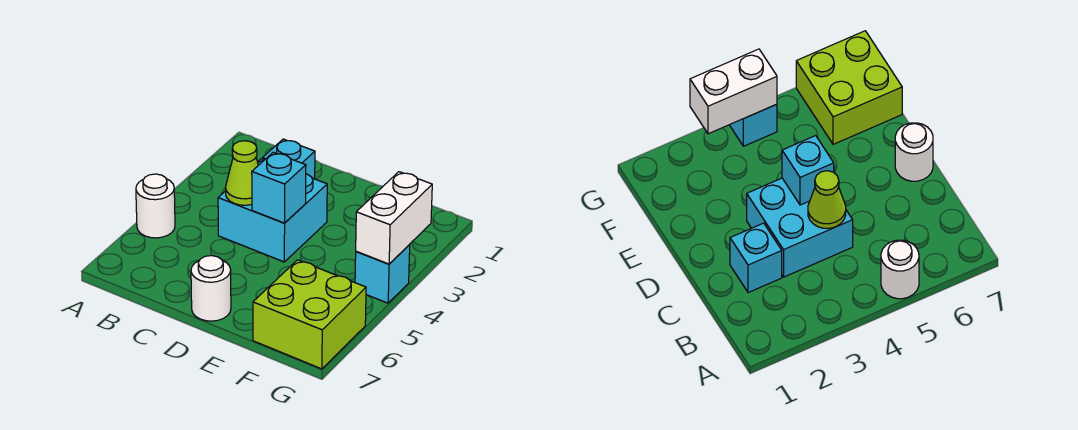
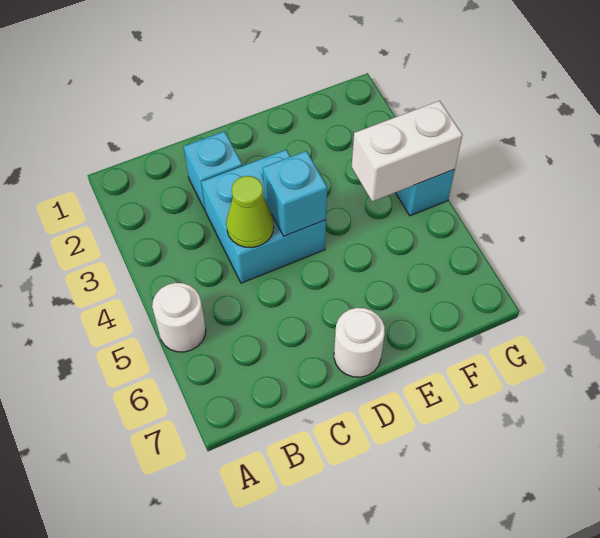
lime brick F6:G7 level 1 -> none
white brick G3:G4 level 2 -> white brick F4:G4 level 2

